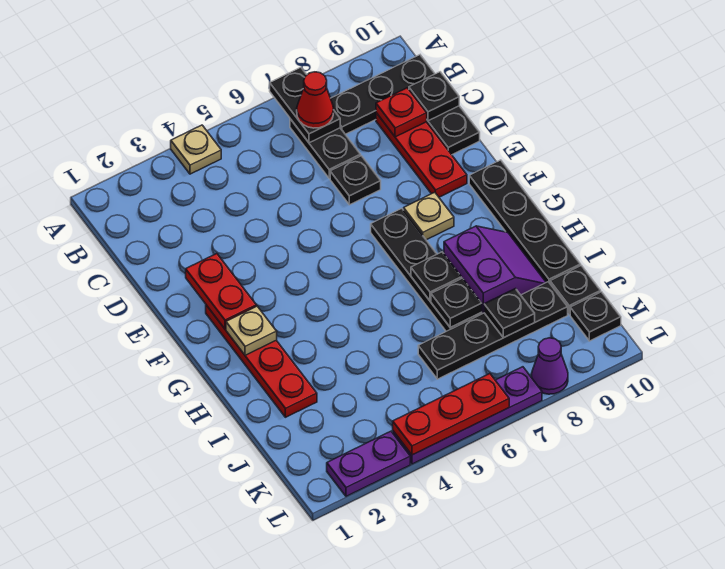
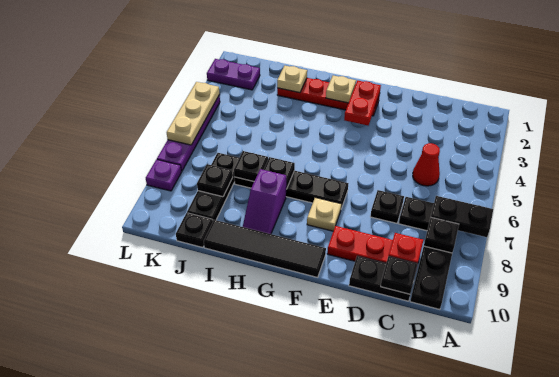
tan plate A4 level 1 -> tan plate I2 level 2
red cone B7 level 3 -> red cone C5 level 1
red plate E2:F2 level 2 -> red plate F2:F3 level 2
black plate F10:I10 level 1 -> black tile F10:I10 level 1
purple slope H8:I9 level 1 top 8 -> purple slope H8:H9 level 1 top 8
black plate J6:J9 level 1 -> black plate J7:J9 level 1
black plate K10 level 1 -> black plate B8 level 2
purple plate L2:L3 level 1 -> purple plate K2:L2 level 1
red plate L4:L6 level 2 -> tan plate L4:L6 level 2
purple cone L8 level 1 -> purple plate L8 level 1

